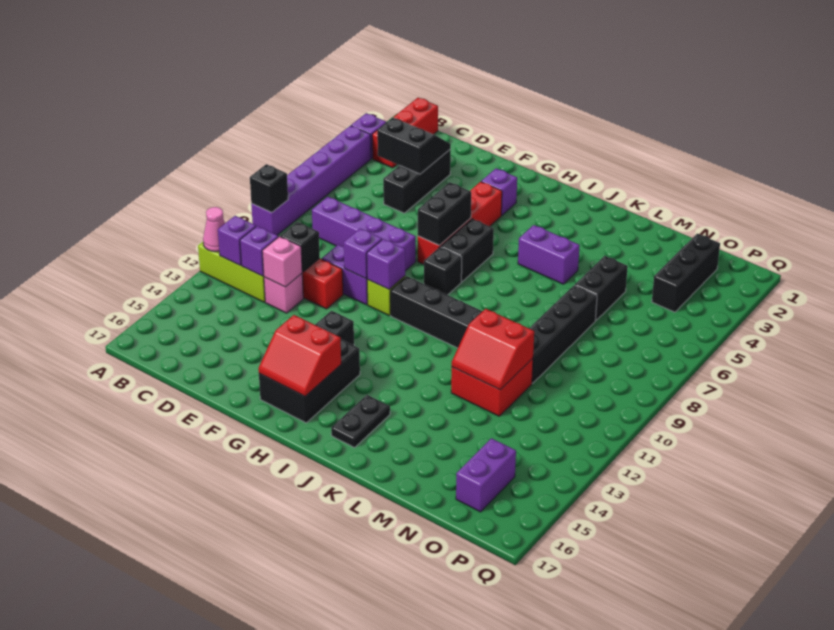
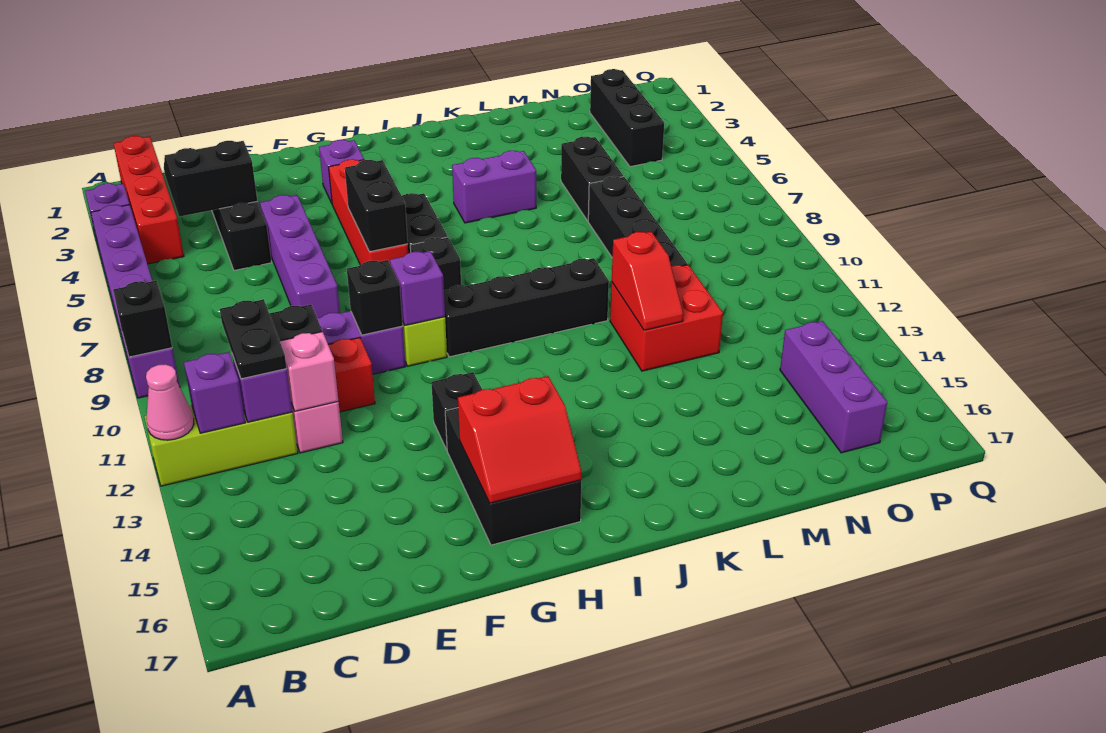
red brick B1:B3 level 1 -> red brick B1:B4 level 1
purple brick C8:F8 level 1 -> purple brick E5:E8 level 1
purple brick F10 level 2 -> black brick F10 level 2
black plate J15:J16 level 1 -> black plate C11:C12 level 3
red slope L11:M12 level 2 top 11 -> red slope L11:L12 level 2 top 11
purple brick O15:O16 level 1 -> purple brick O14:O16 level 1

